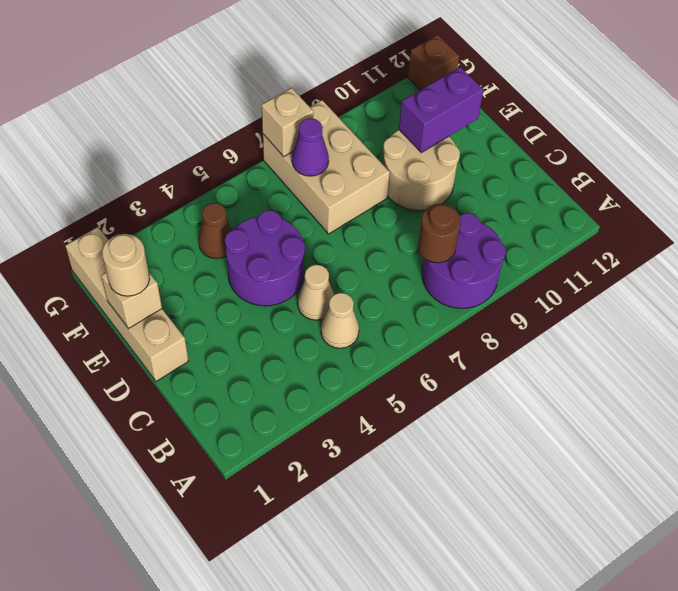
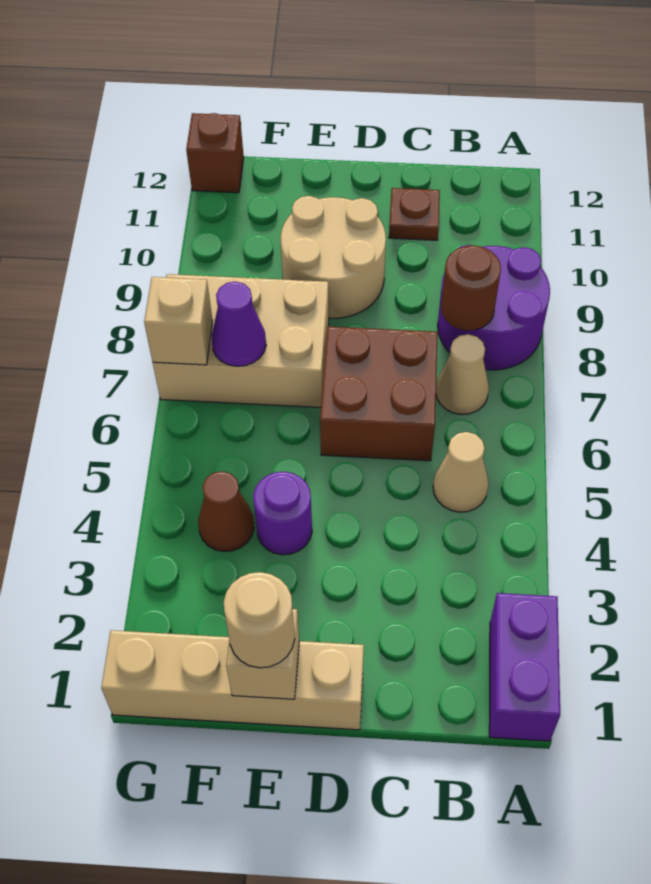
tan cone C5 level 1 -> tan cone B7 level 1
none -> brown brick C6:D7 level 1
none -> brown plate C11 level 1
purple round brick D4:E5 level 1 -> purple round brick E4 level 1
purple brick E10:E11 level 2 -> purple brick A1:A2 level 1

